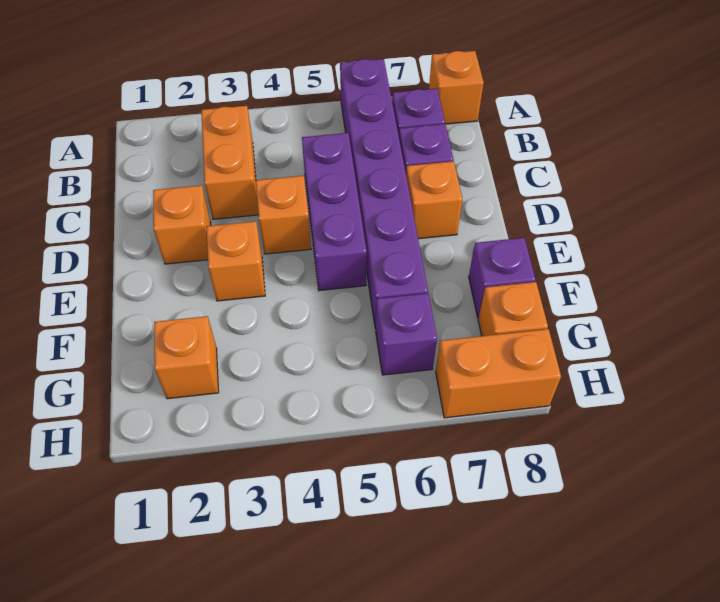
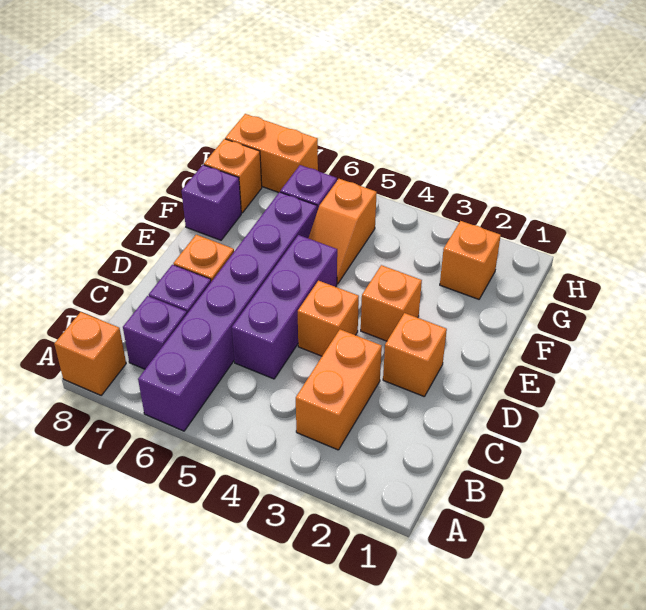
none -> orange slope F5:G5 level 1 top G

